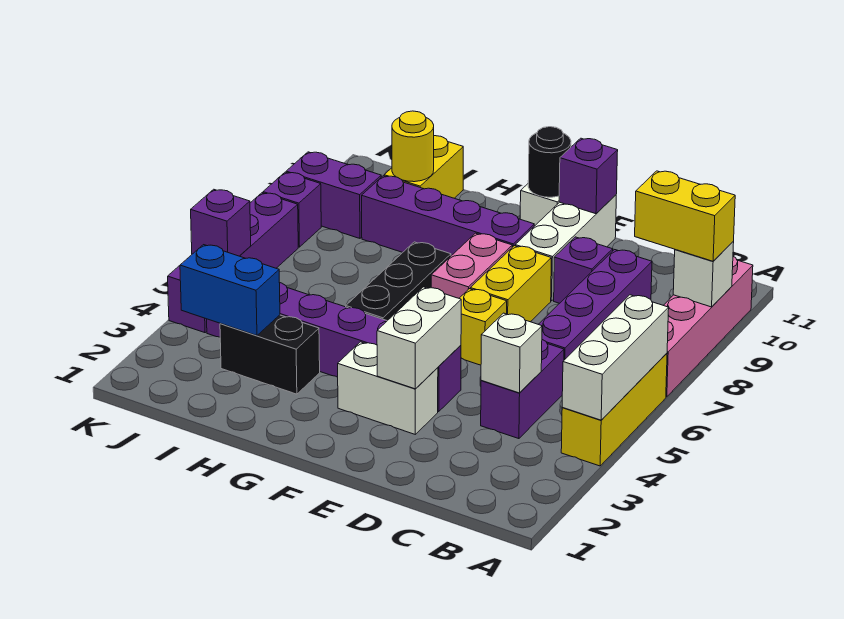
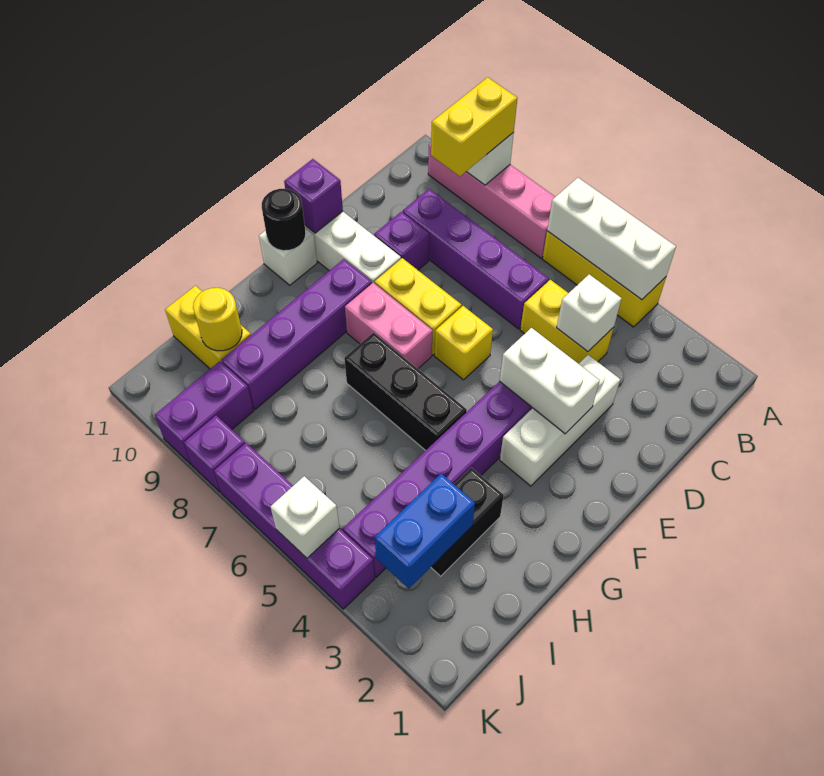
purple brick C4:C5 level 1 -> yellow brick C4:C5 level 1
white brick E3:F3 level 1 -> white brick D3:F3 level 1
purple brick K5 level 2 -> white brick K5 level 2

